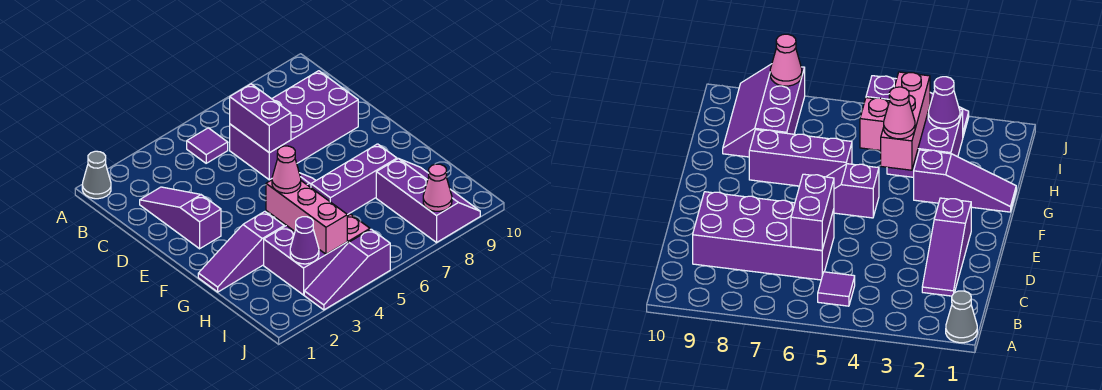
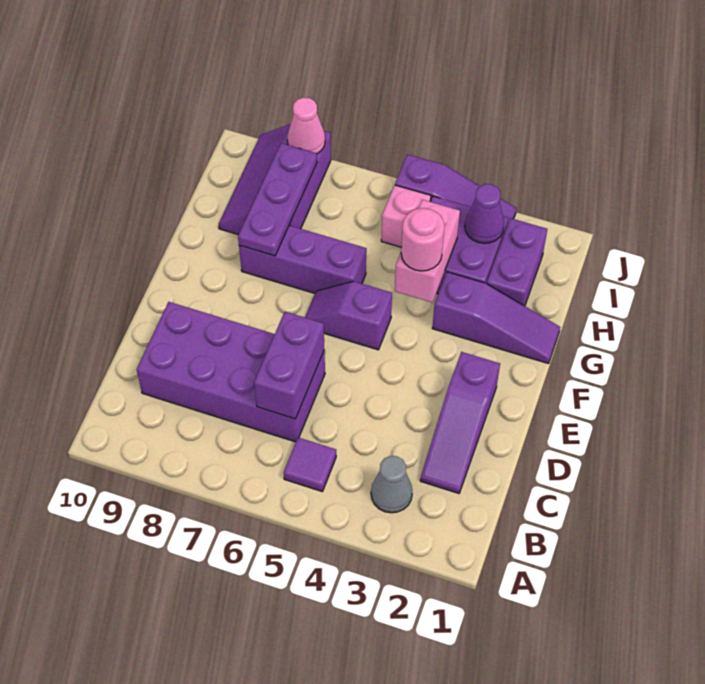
grey cone A1 level 1 -> grey cone B3 level 1
pink brick G4:I4 level 2 -> pink brick G4:H4 level 2
pink cone G4 level 3 -> pink round brick G4 level 3
none -> purple plate G8:I8 level 2
none -> purple brick H2:I2 level 1

